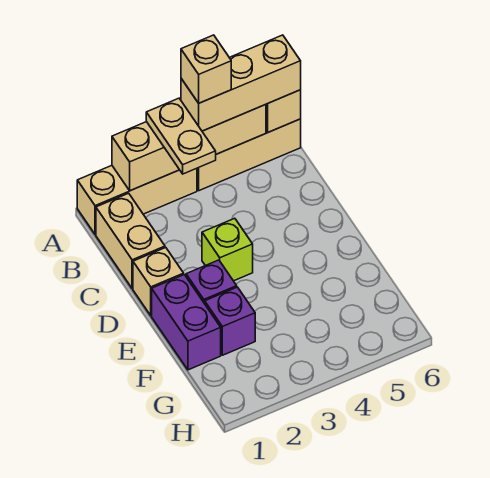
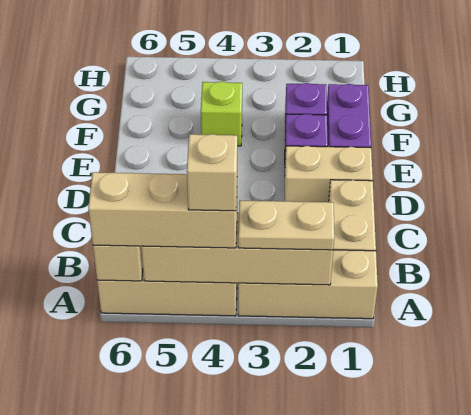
tan plate A3:B3 level 3 -> tan plate A2:A3 level 3
tan brick D1 level 1 -> tan brick D1:D2 level 1
lime brick D3 level 1 -> lime brick F4 level 1

